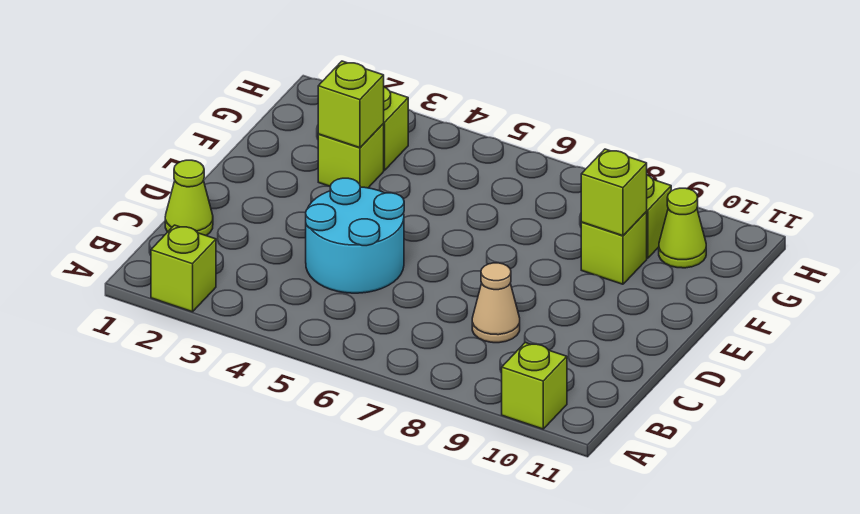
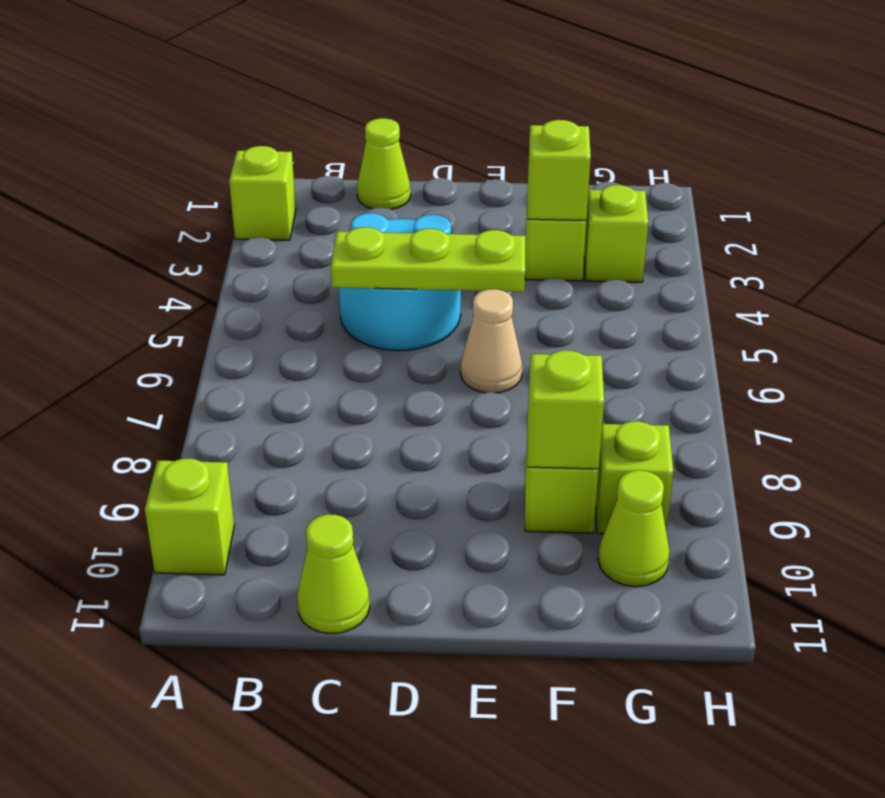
none -> lime plate C5:E5 level 2
tan cone C8 level 1 -> tan cone E6 level 1
none -> lime cone C11 level 1

